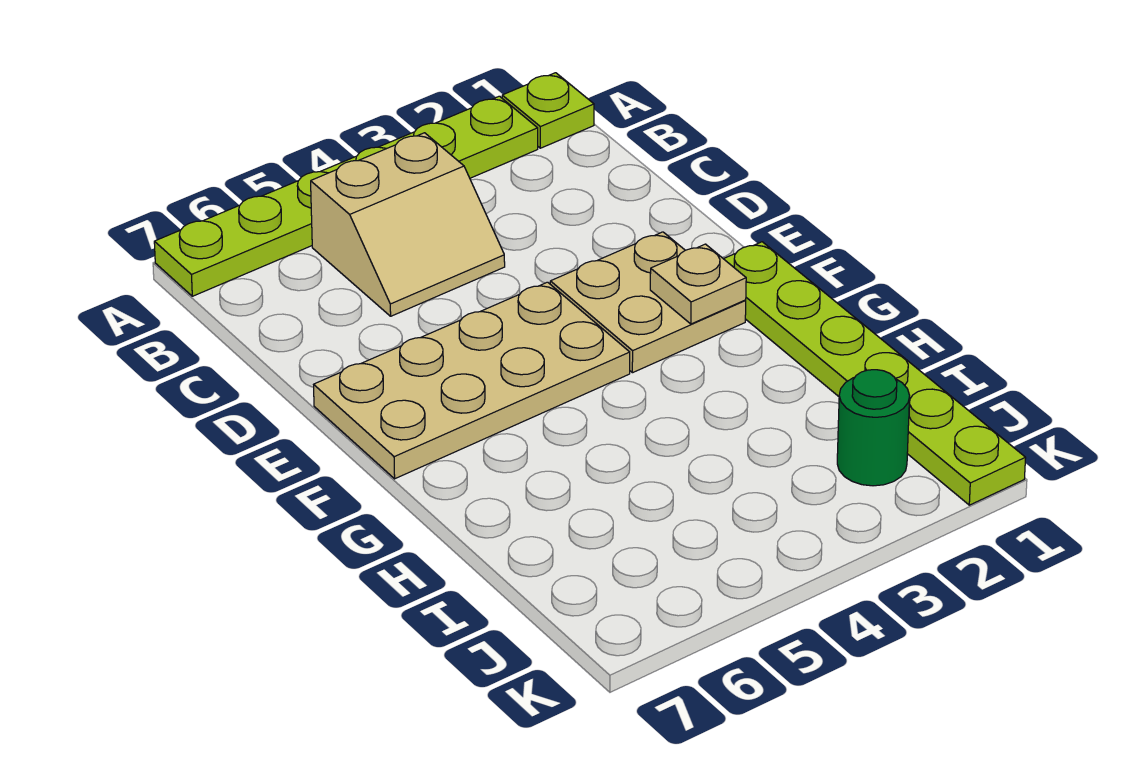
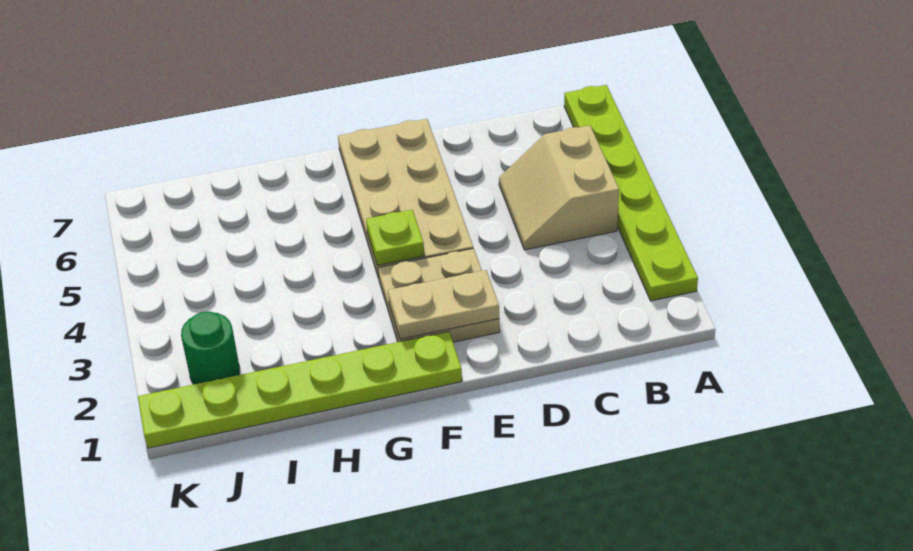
lime plate A1 level 1 -> lime plate F4 level 2
tan plate F2 level 2 -> tan plate E2:F2 level 2

